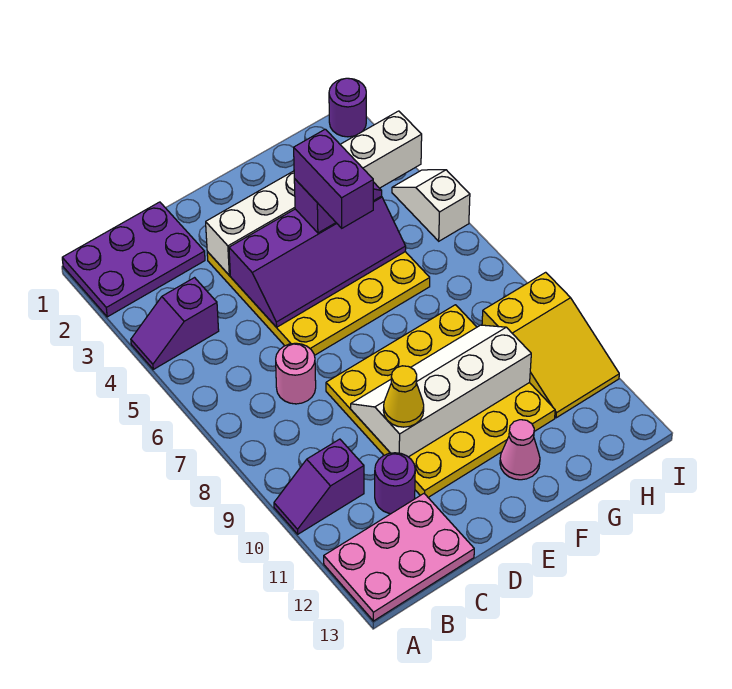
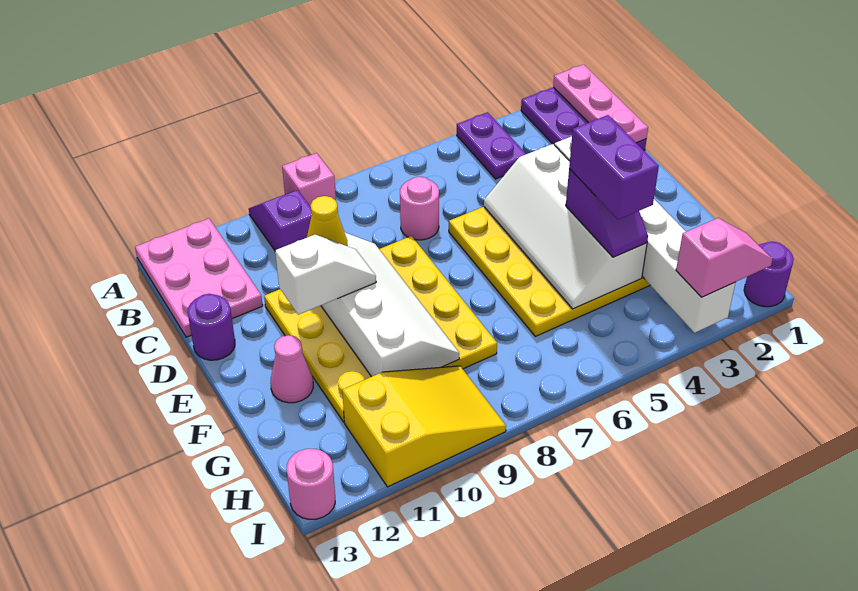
none -> pink plate A1:C1 level 2
purple slope A4:B4 level 1 top B -> purple plate A4:B4 level 1
none -> pink brick A9 level 1
purple round brick C11 level 1 -> purple round brick D13 level 1
purple slope D4:G5 level 2 top 4 -> white slope D4:G5 level 2 top 4
purple brick F4:F5 level 4 -> purple brick F4:G4 level 4
yellow slope H9:I11 level 1 top 9 -> yellow slope H9:I11 level 1 top 11
none -> pink slope I2:I3 level 3 top 3
white slope I4:I5 level 1 top 5 -> white slope E10:E11 level 3 top 11
none -> pink round brick I13 level 1

